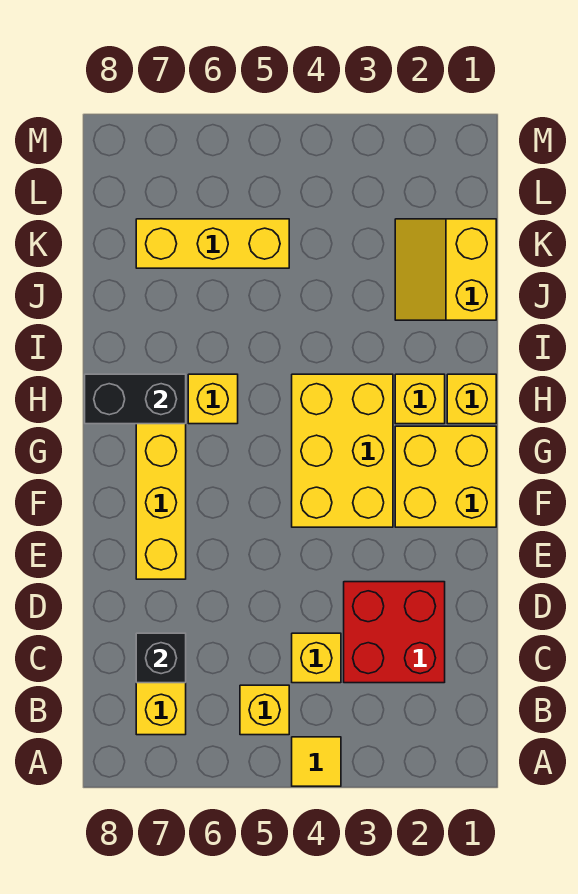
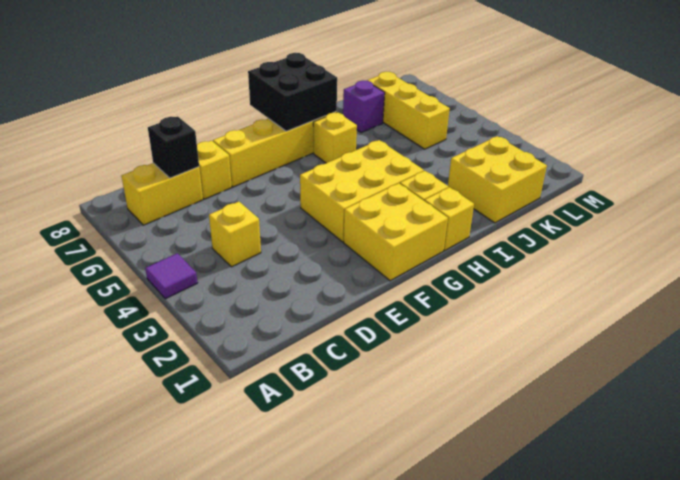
yellow tile A4 level 1 -> purple tile A4 level 1
yellow brick B5 level 1 -> yellow brick D7 level 1
red brick C2:D3 level 1 -> none
black brick H7:H8 level 2 -> black brick G7:H8 level 2
yellow slope J1:K2 level 1 top 1 -> yellow brick J1:K2 level 1
none -> purple brick J7 level 1

